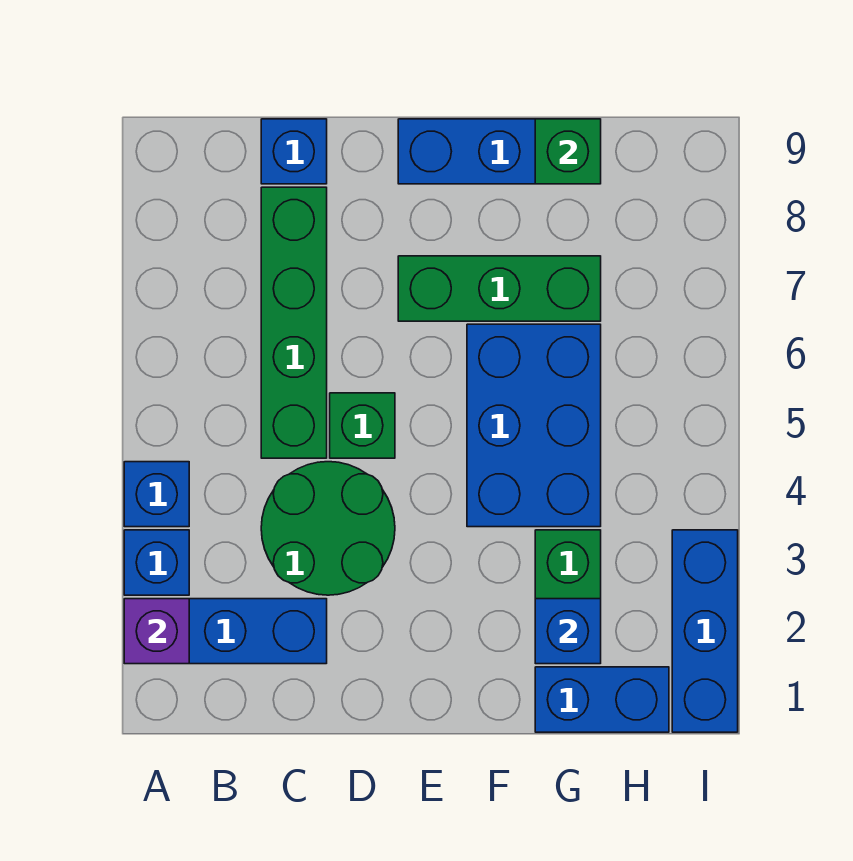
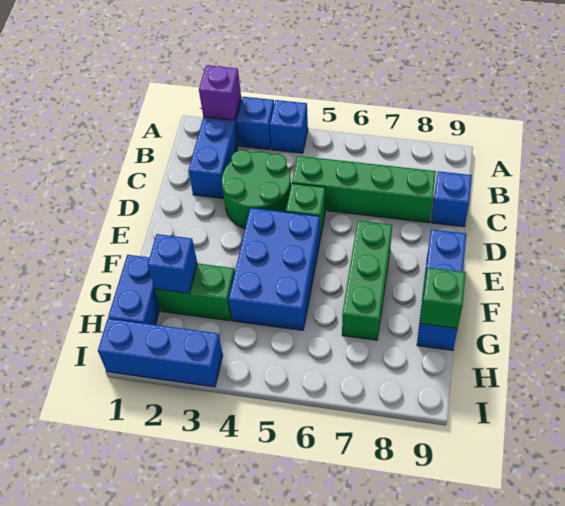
blue brick F4:G6 level 1 -> blue brick E4:G5 level 1

